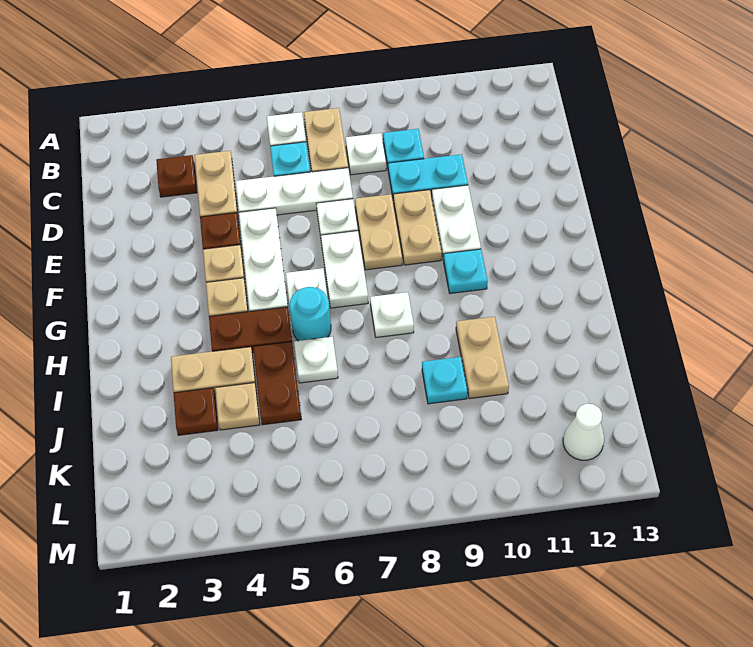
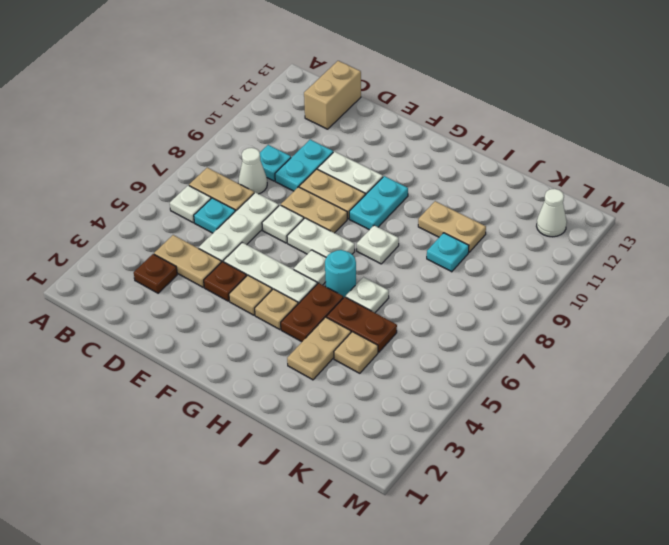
white plate C8 level 1 -> white cone C8 level 1
none -> tan brick C12:C13 level 1
cyan plate G10 level 1 -> cyan plate G9:G10 level 1
brown plate J3 level 1 -> none

